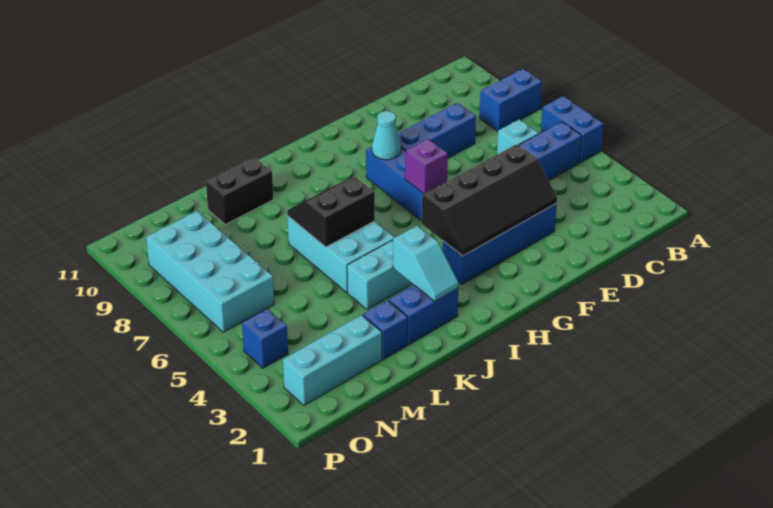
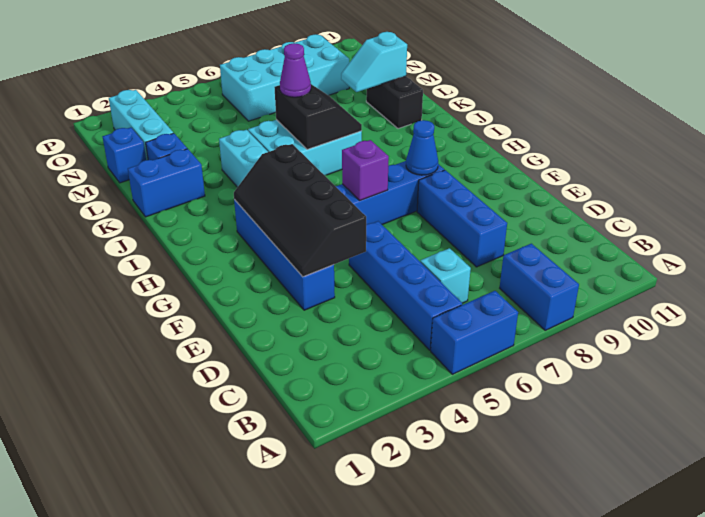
cyan cone G8 level 2 -> blue cone G8 level 2
blue brick J2:K2 level 1 -> blue brick K1:K2 level 1
cyan slope J2:J3 level 2 top 3 -> cyan slope L9:L10 level 2 top 10
none -> purple cone K6 level 3
blue brick O4 level 1 -> blue brick M1 level 1

